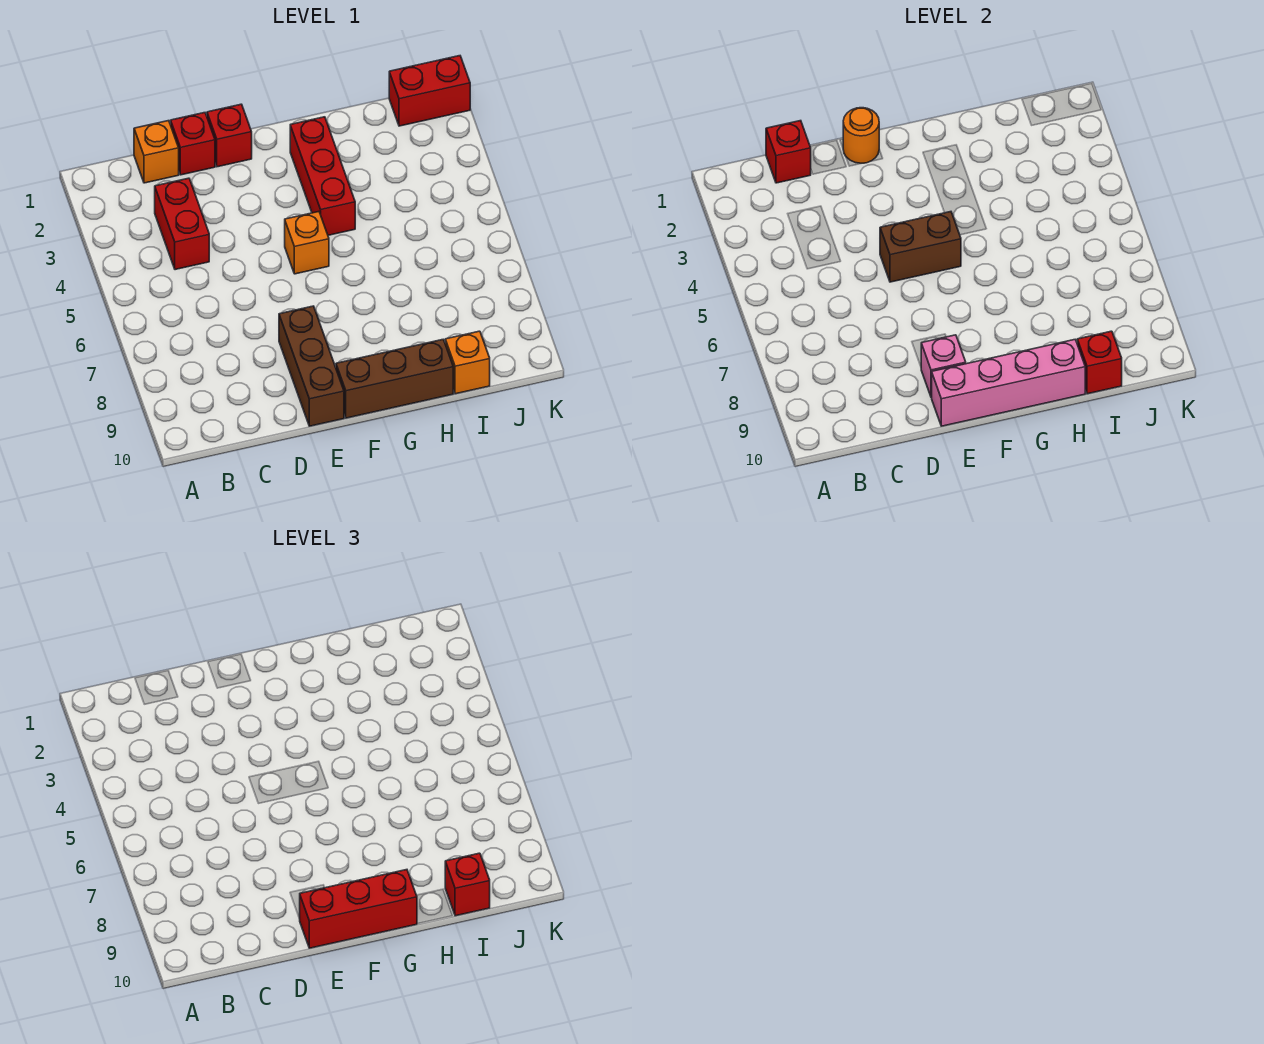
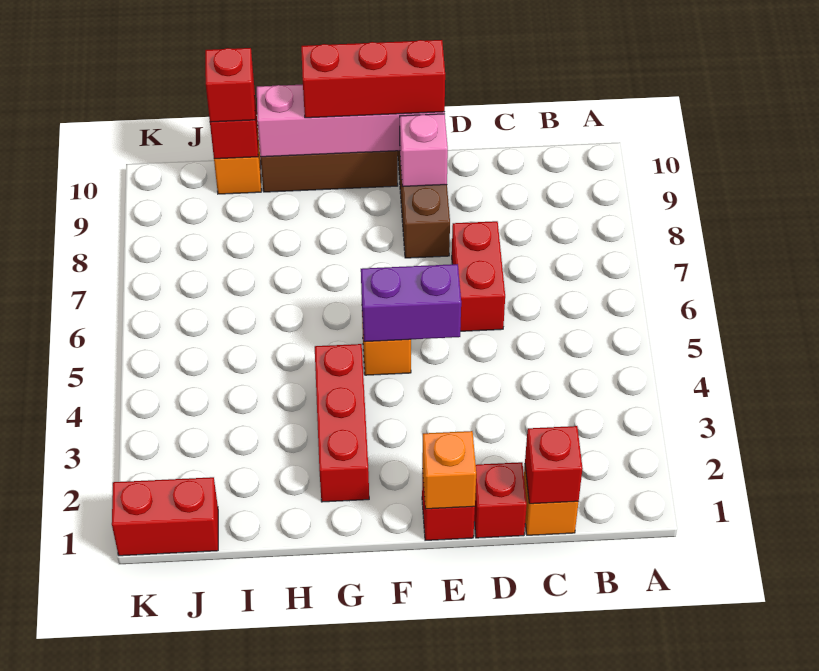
red brick C3:C4 level 1 -> red brick D6:D7 level 1
orange round brick E1 level 2 -> orange brick E1 level 2
brown brick E5:F5 level 2 -> purple brick E5:F5 level 2

